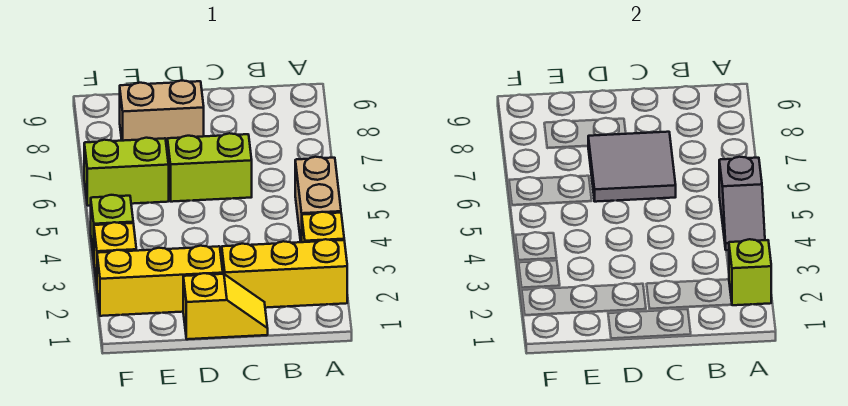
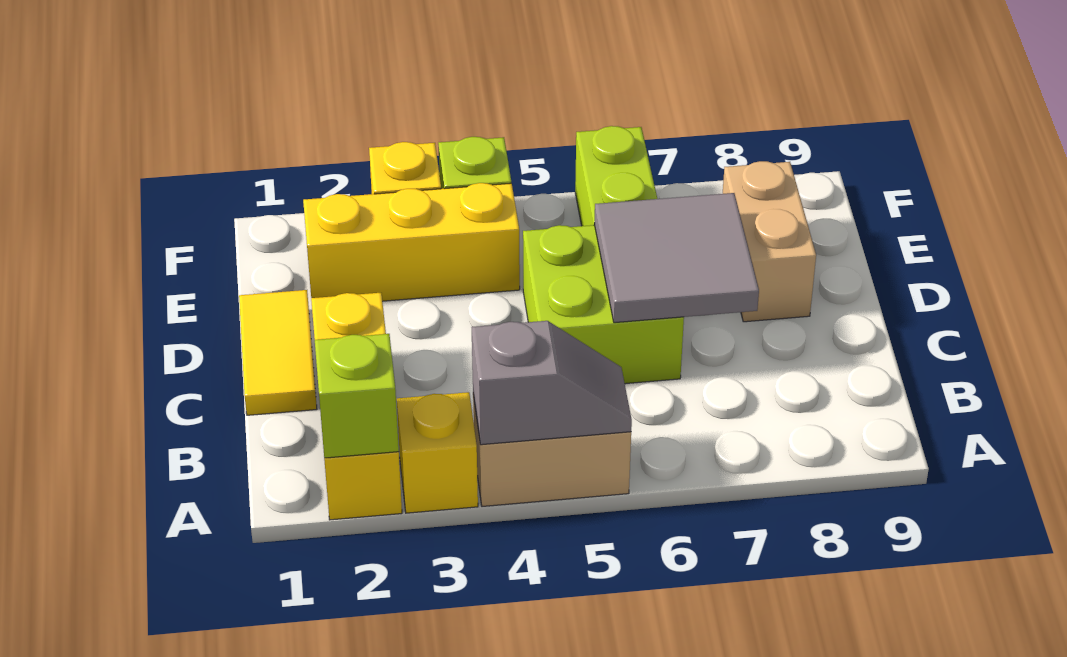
grey slope A4:A5 level 2 top 5 -> grey slope A4:A5 level 2 top 4
yellow slope C1:D1 level 1 top D -> yellow tile C1:D1 level 1
lime brick C6:D6 level 1 -> lime brick C5:D6 level 1
yellow brick D2:F2 level 1 -> yellow brick E2:E4 level 1

